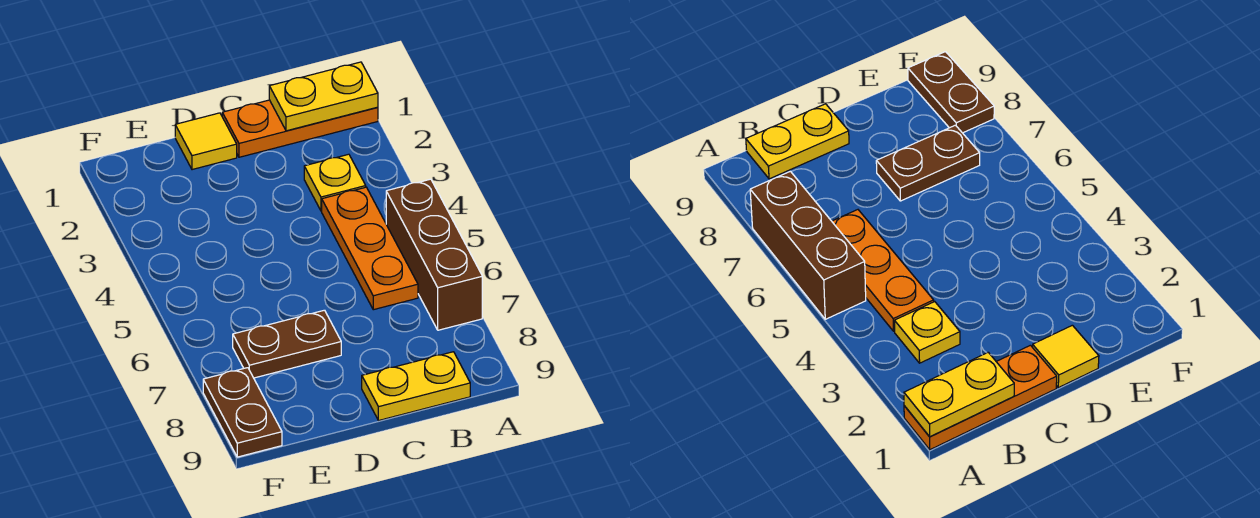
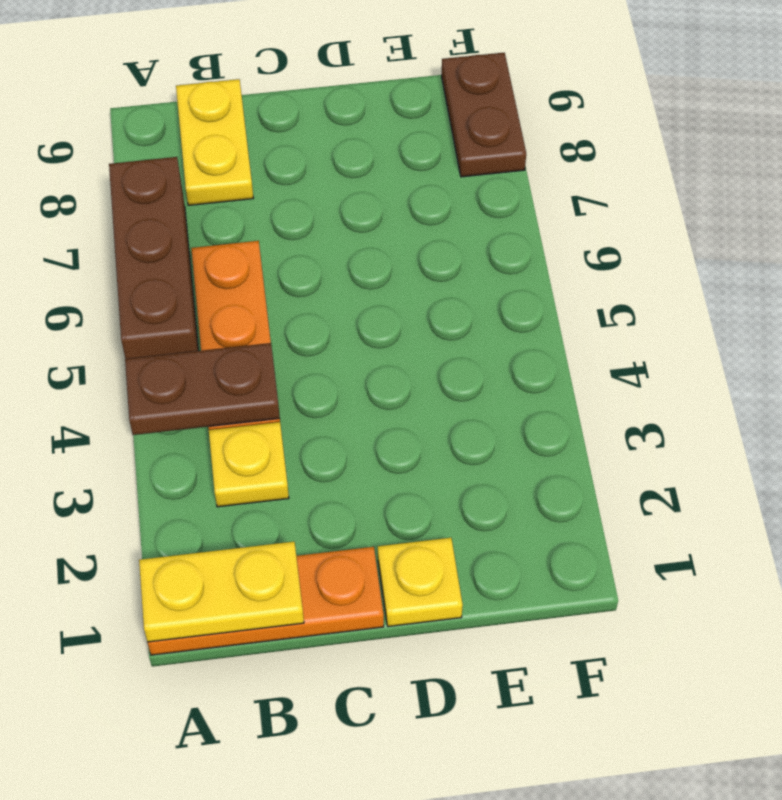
yellow plate B9:C9 level 1 -> yellow plate B8:B9 level 1
yellow tile D1 level 1 -> yellow plate D1 level 1
brown plate D7:E7 level 1 -> brown plate A4:B4 level 2

